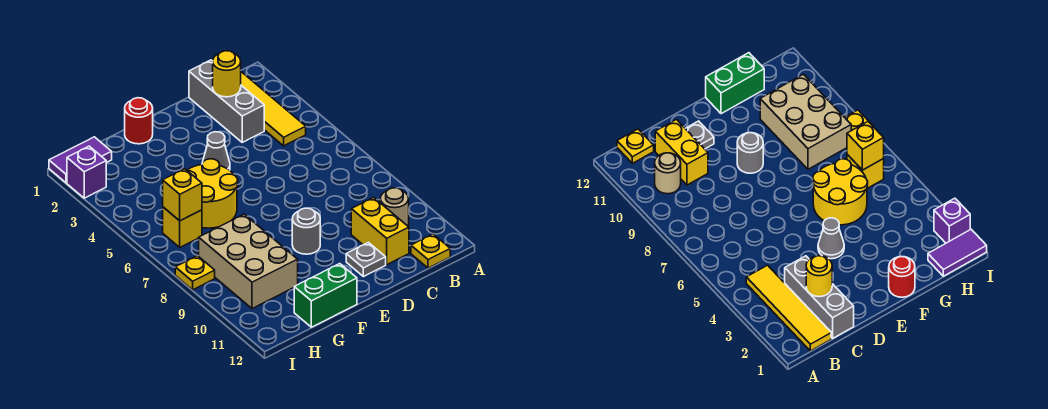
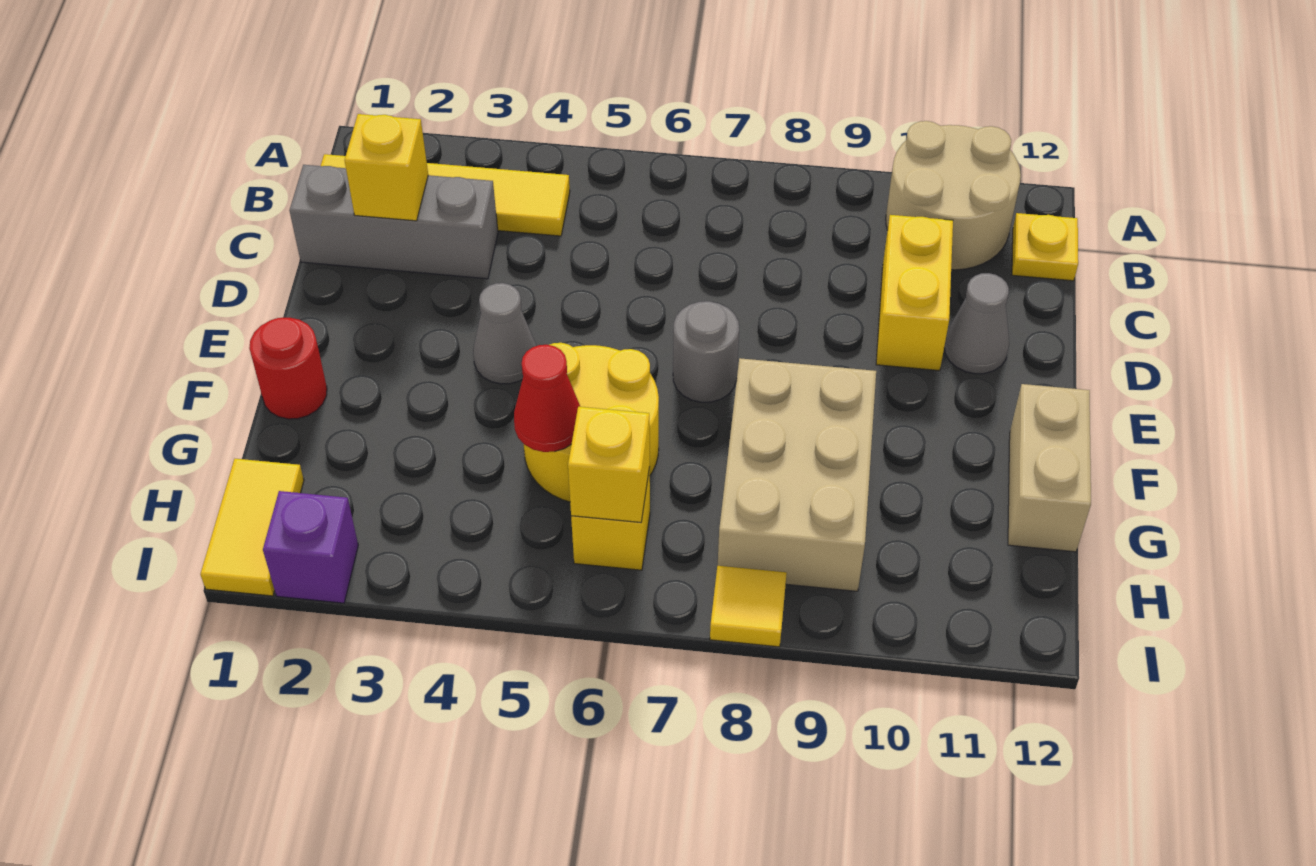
tan round brick B10 level 1 -> tan round brick A10:B11 level 1
yellow round brick C2 level 2 -> yellow brick C2 level 2
yellow brick C10:C11 level 1 -> yellow brick C10:D10 level 1
grey plate D11 level 1 -> grey cone D11 level 1
grey round brick E9 level 1 -> grey round brick E7 level 1
green brick F12:G12 level 1 -> tan brick F12:G12 level 1
none -> red cone G5 level 2
tan brick G8:H10 level 1 -> tan brick F8:H9 level 1
purple tile H1:I1 level 1 -> yellow tile H1:I1 level 1
yellow plate I8 level 1 -> yellow tile I8 level 1

